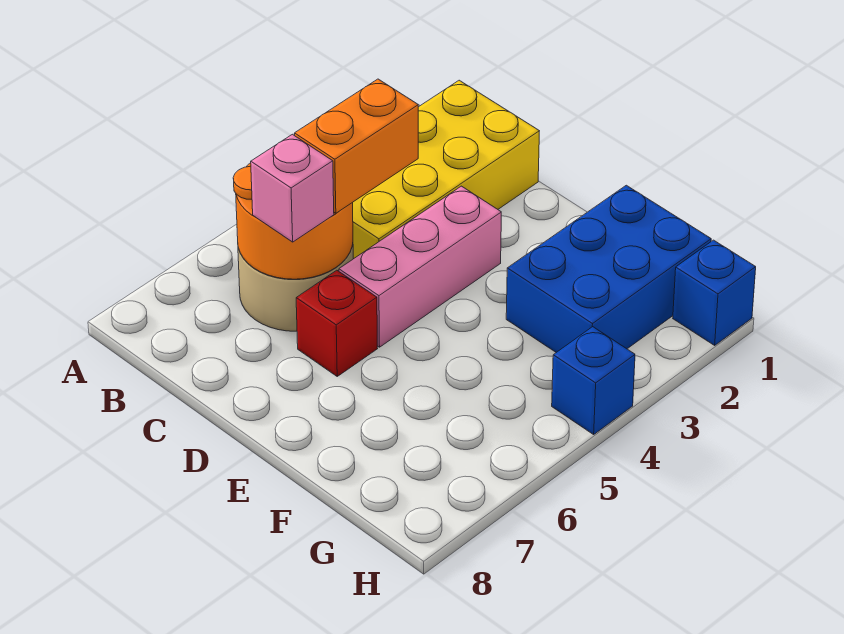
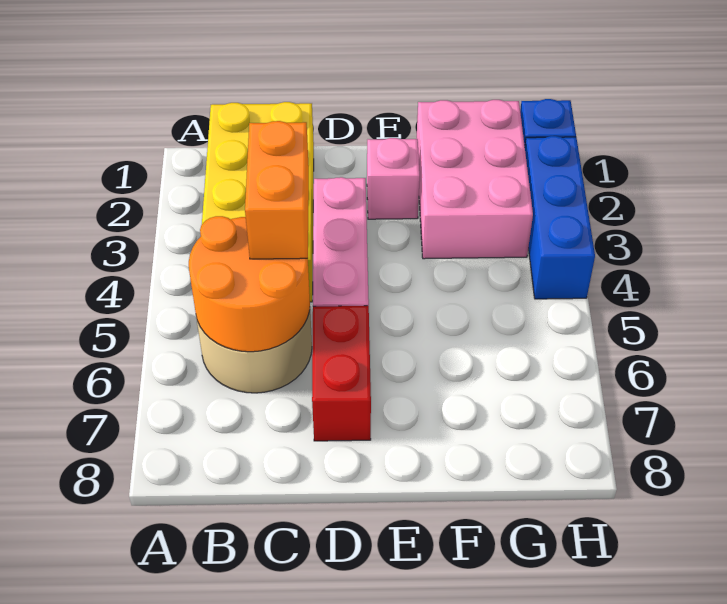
pink brick C6 level 3 -> pink brick E2 level 1
red brick D6 level 1 -> red brick D6:D7 level 1
blue brick F1:G3 level 1 -> pink brick F1:G3 level 1
blue brick H4 level 1 -> blue brick H2:H4 level 1

